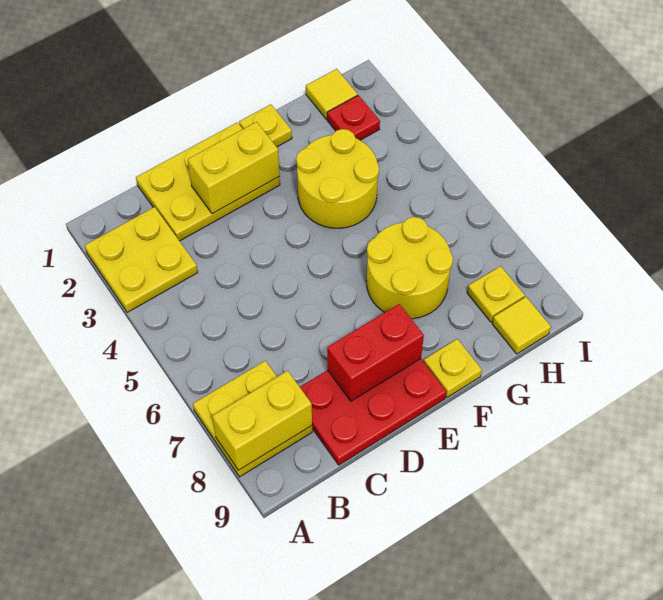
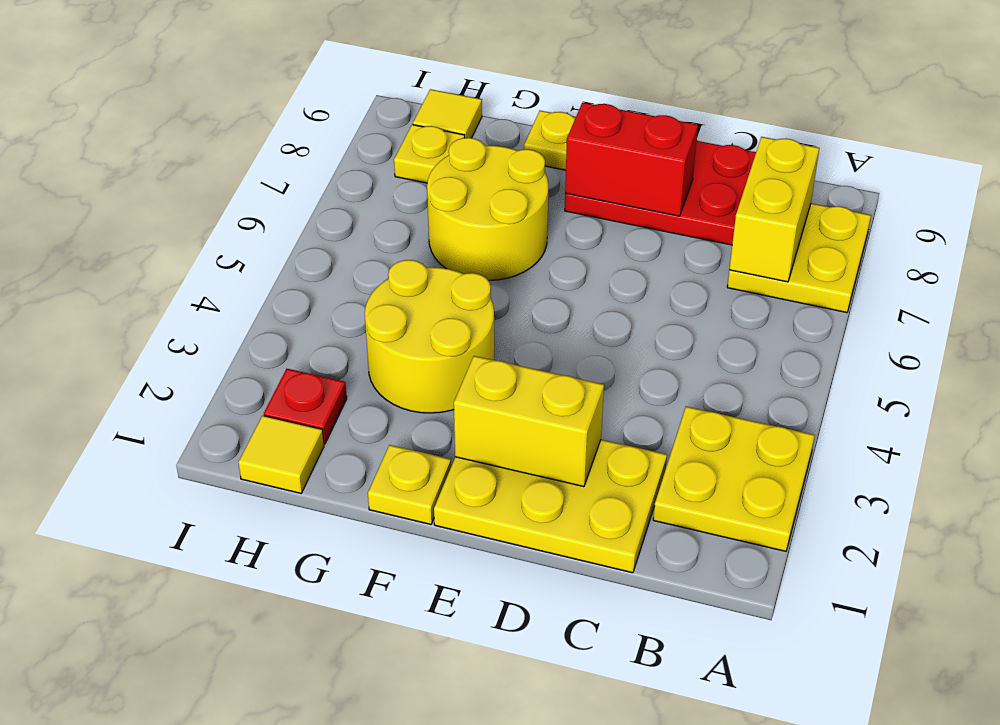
yellow brick A8:B8 level 2 -> yellow brick B7:B8 level 2

